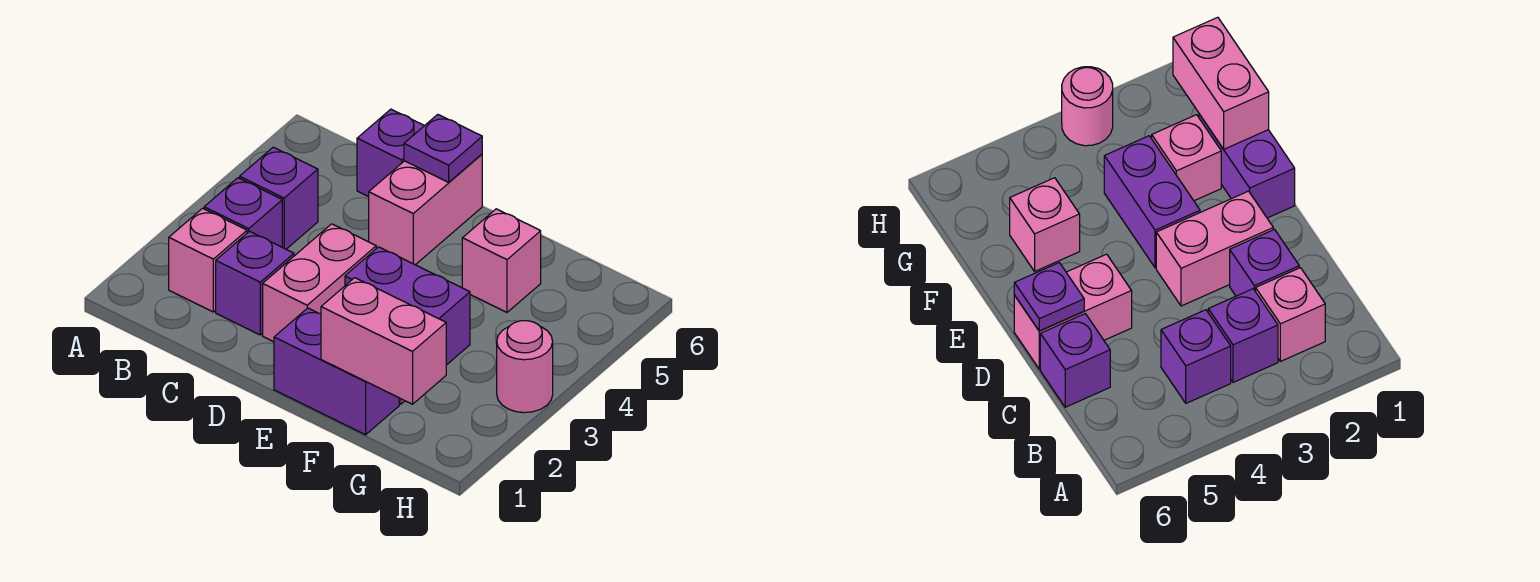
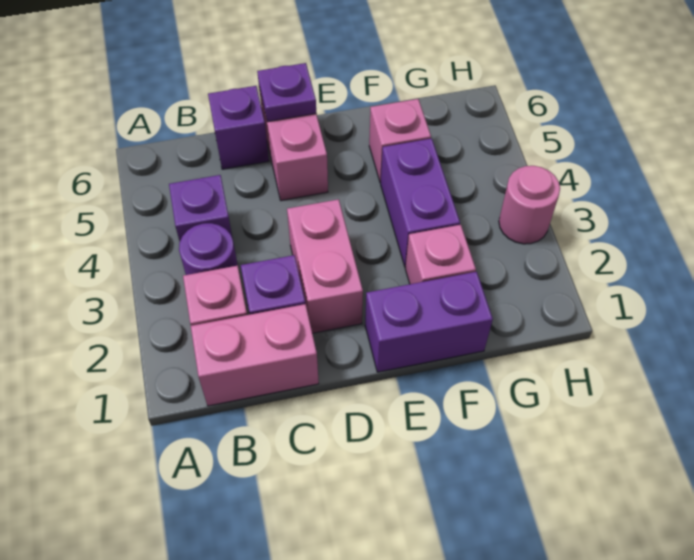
purple brick B3 level 1 -> purple round brick B3 level 1
purple brick E3:F3 level 1 -> purple brick F3:F4 level 1
pink brick F1:G1 level 2 -> pink brick B1:C1 level 1

